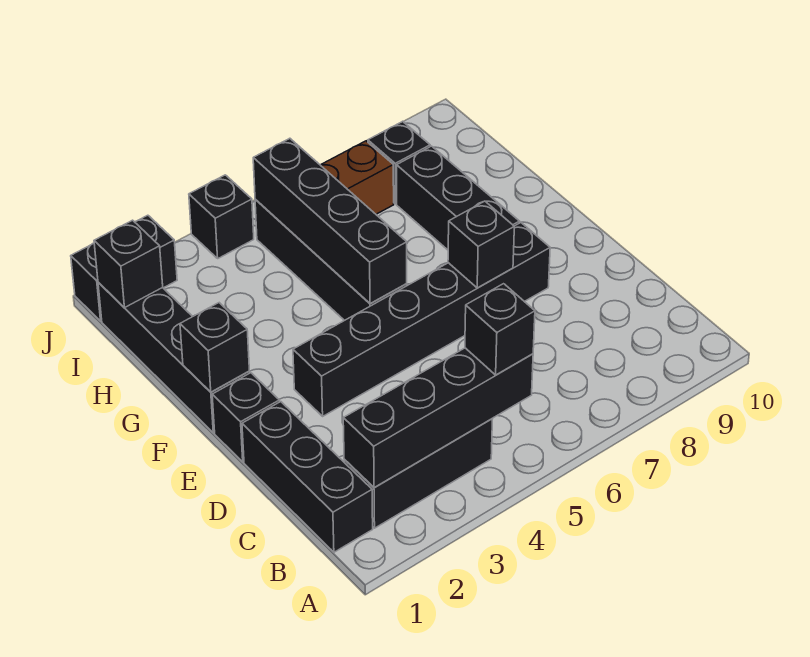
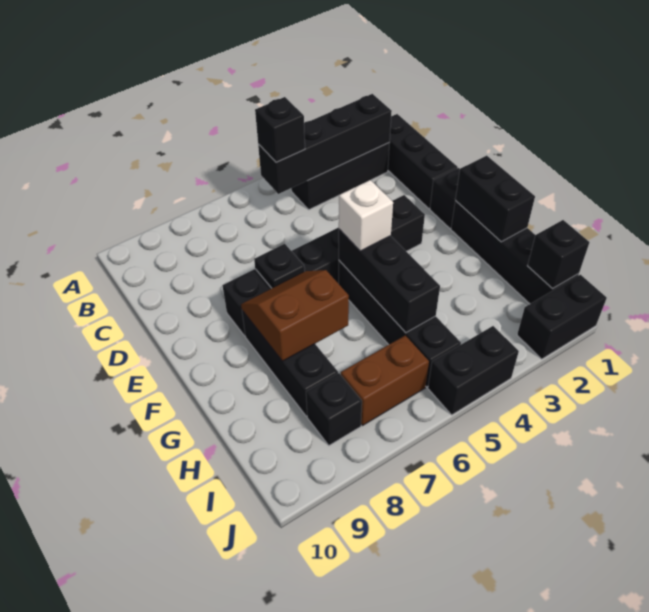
black brick E7 level 2 -> black plate E7 level 2
black brick F1 level 2 -> black brick F1:G1 level 2
black brick F5:I5 level 2 -> black brick F5:H5 level 2
none -> white brick F5 level 3
none -> brown slope F7:G8 level 2 top G
black brick J4 level 1 -> black brick J4:J5 level 1

